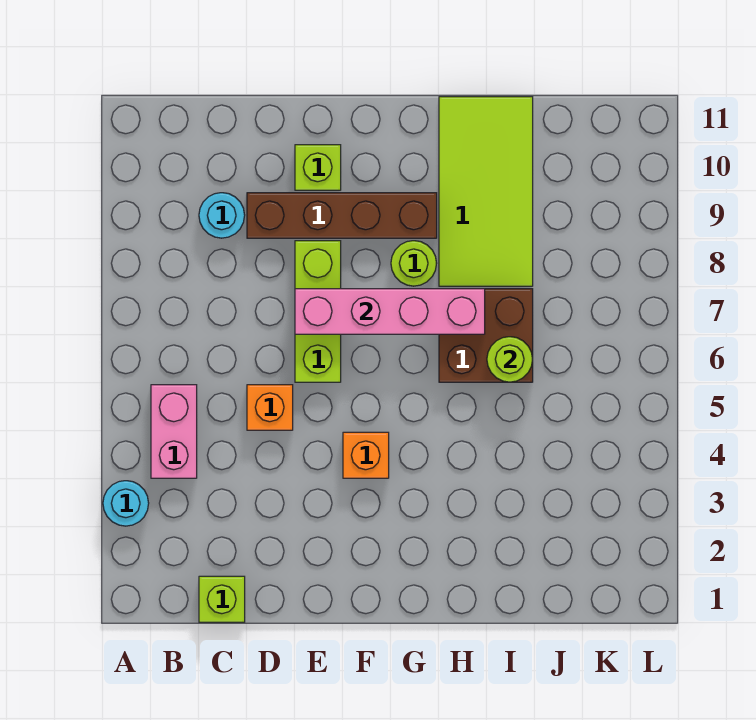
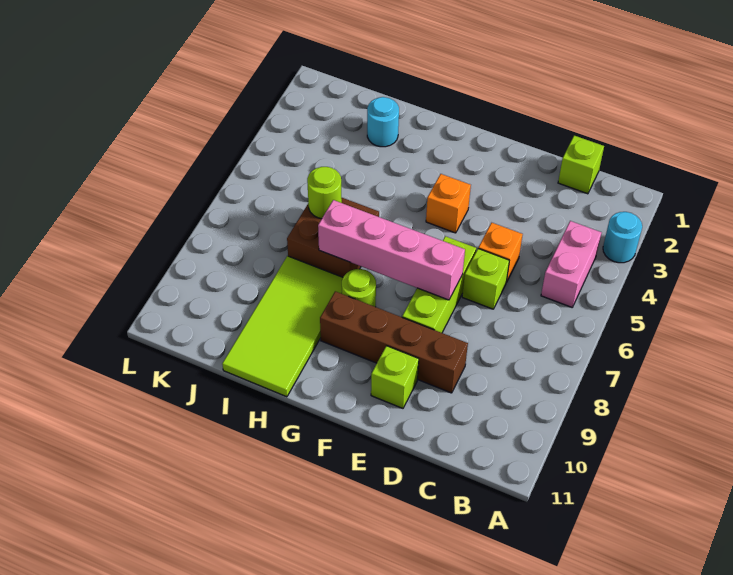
cyan round brick C9 level 1 -> cyan round brick I2 level 1
none -> lime brick D6 level 1

